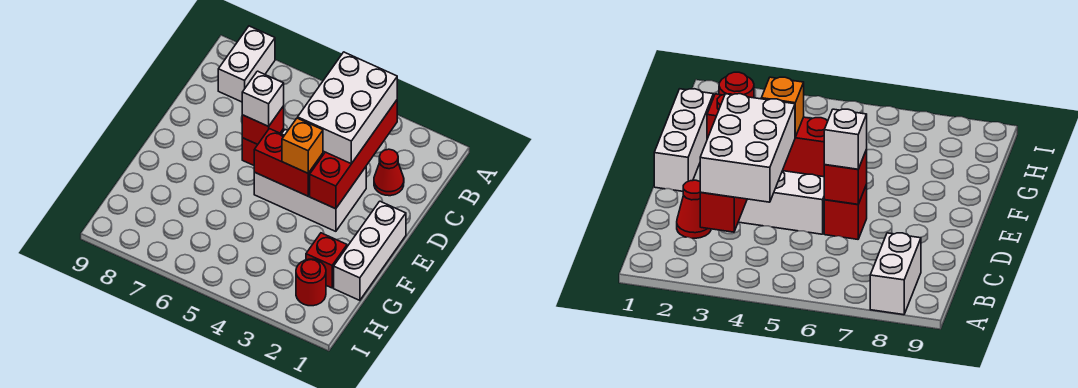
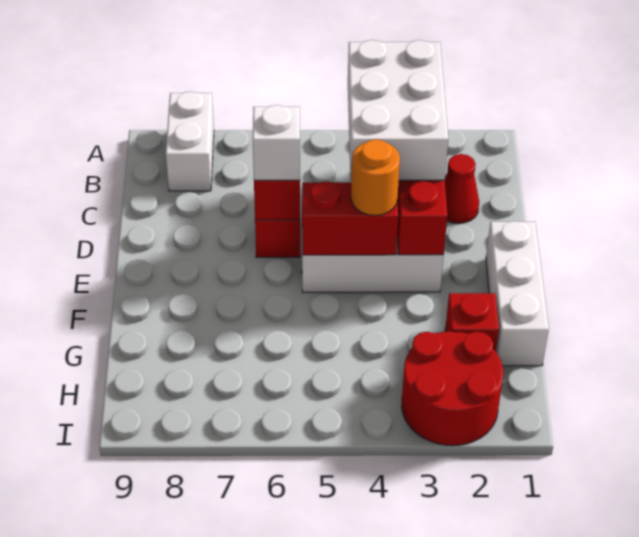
orange brick E4 level 3 -> orange round brick E4 level 3
red round brick H2 level 1 -> red round brick H2:I3 level 1

